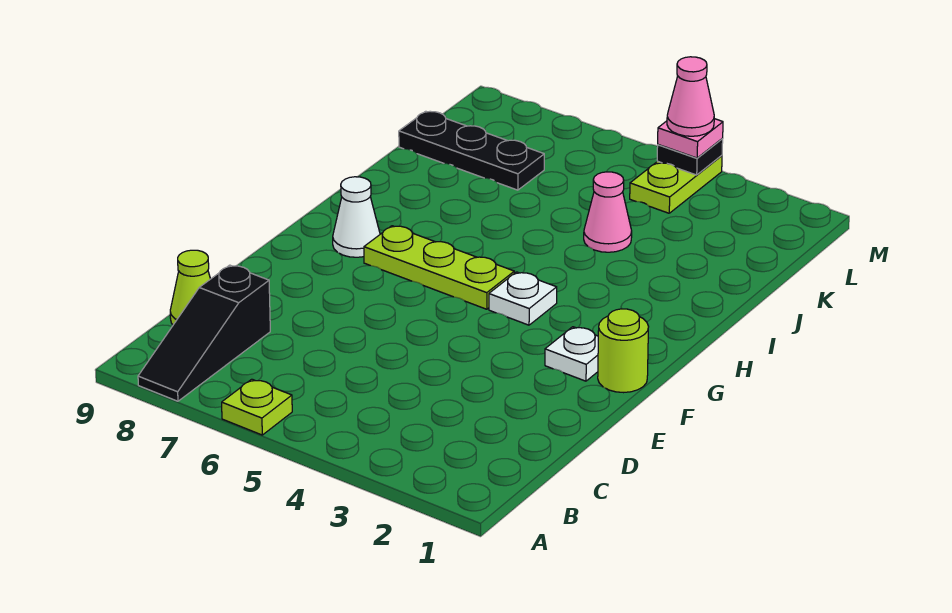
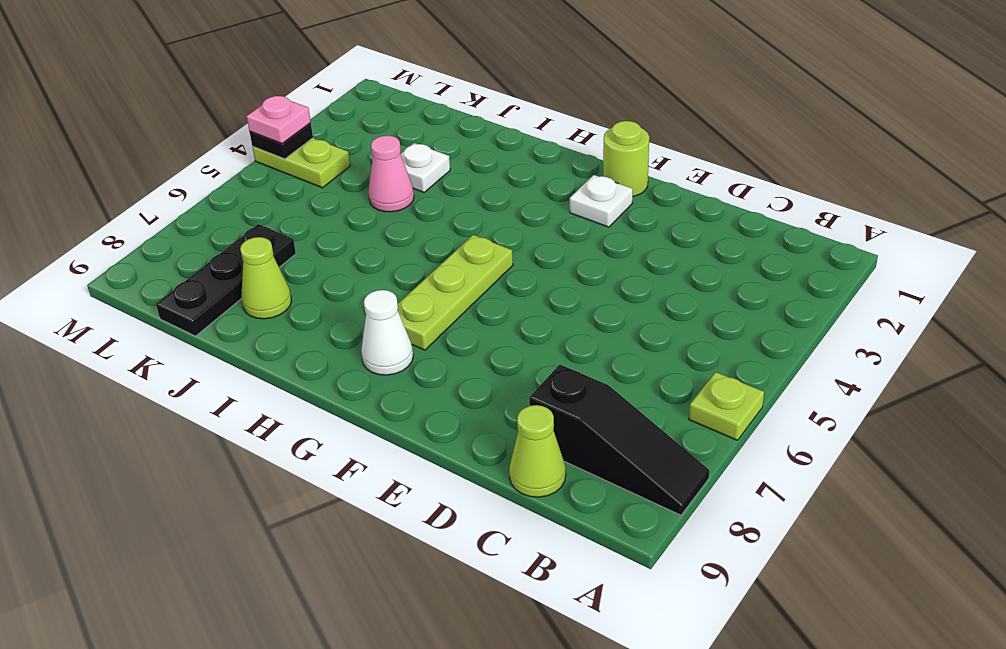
white plate G4 level 1 -> white plate J3 level 1
none -> lime cone J8 level 1
pink cone M4 level 4 -> none

